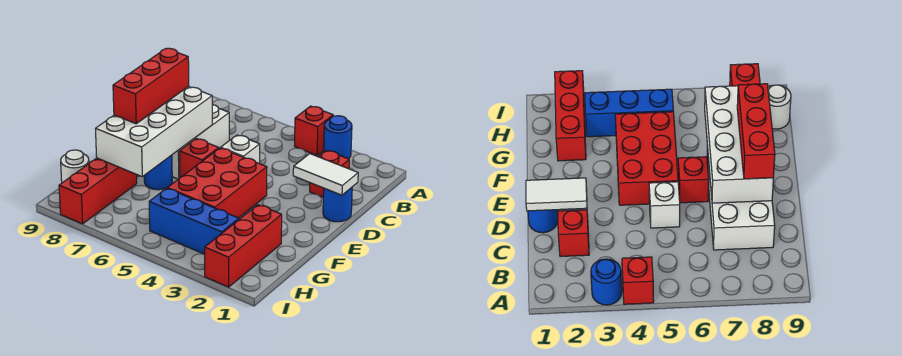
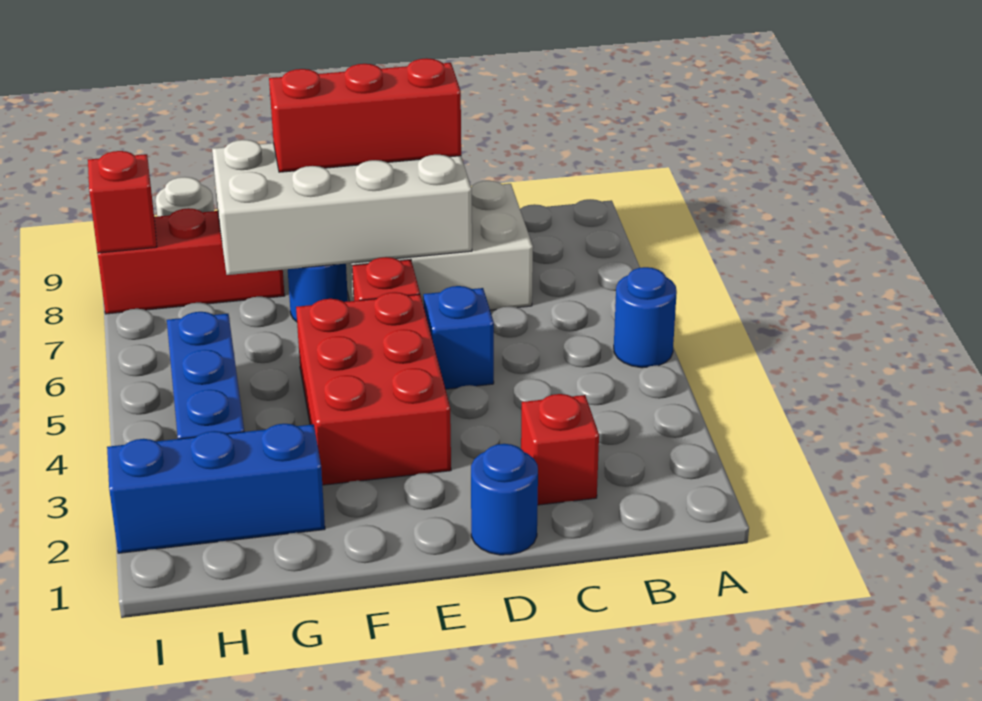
blue round brick A3 level 1 -> blue round brick A5 level 1
red brick A4 level 1 -> red brick I8 level 2
white tile D1:D2 level 2 -> none
white brick D5 level 1 -> blue brick D5 level 1
red brick E4:G5 level 1 -> red brick E3:F5 level 1
red brick G2:I2 level 1 -> blue brick G2:I2 level 1

